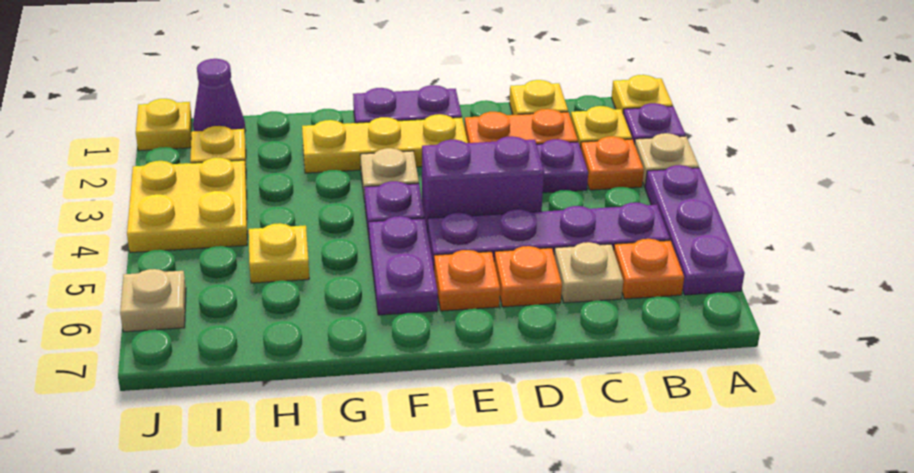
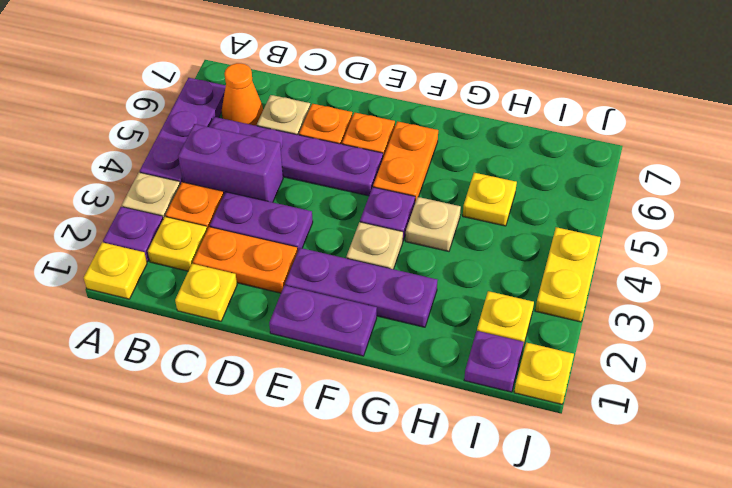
orange plate B6 level 1 -> orange cone B6 level 1
purple brick D4:E4 level 1 -> purple brick B4:C4 level 1
yellow plate E2:G2 level 1 -> purple plate E2:G2 level 1
purple plate F5:F6 level 1 -> orange plate F5:F6 level 1
purple cone I1 level 1 -> purple plate I1 level 1
yellow plate I3:J4 level 1 -> yellow plate J3:J4 level 1
tan plate J6 level 1 -> tan plate G4 level 1

